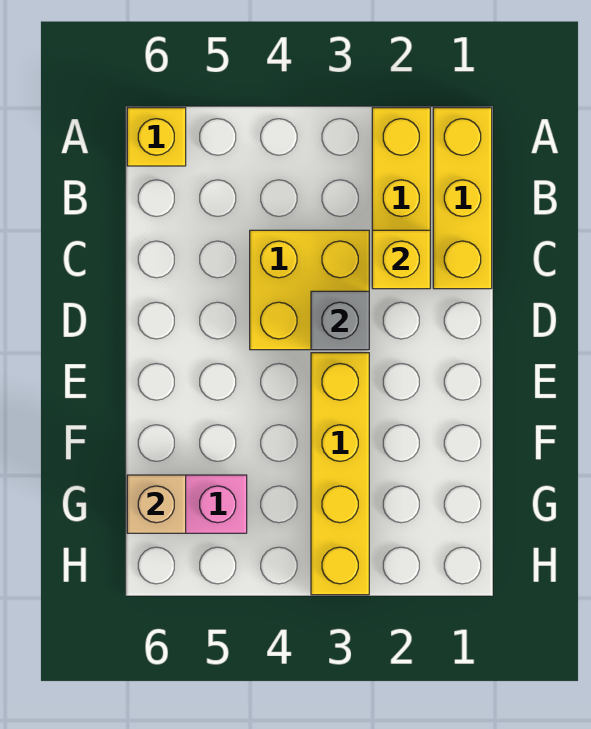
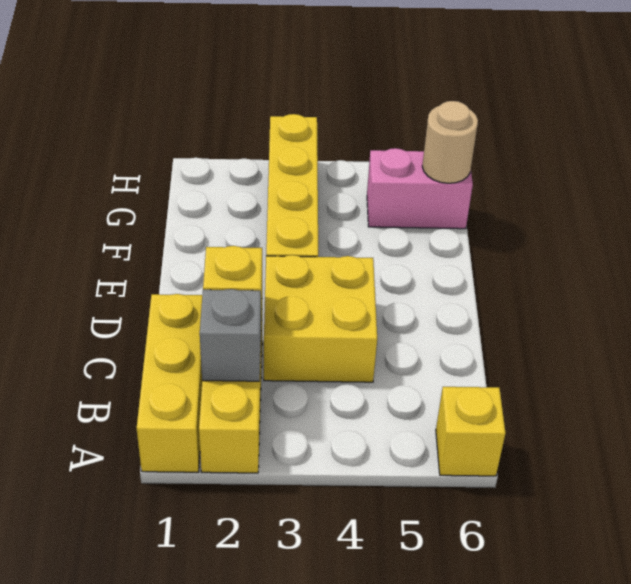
grey brick D3 level 2 -> grey brick B2 level 2
tan brick G6 level 2 -> tan round brick G6 level 2

